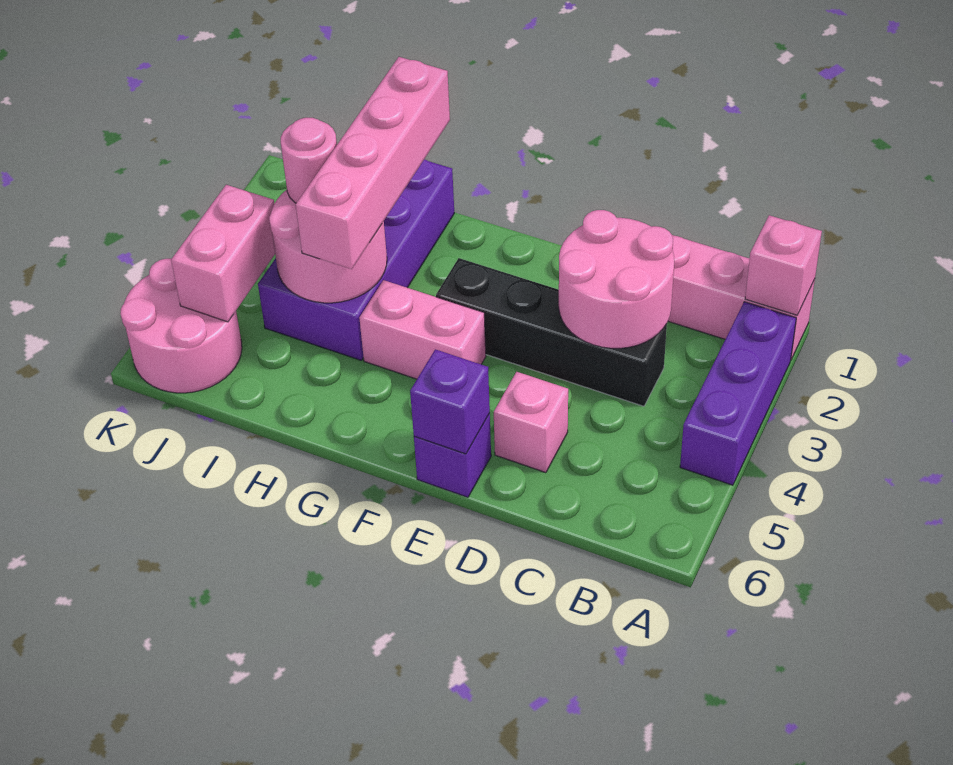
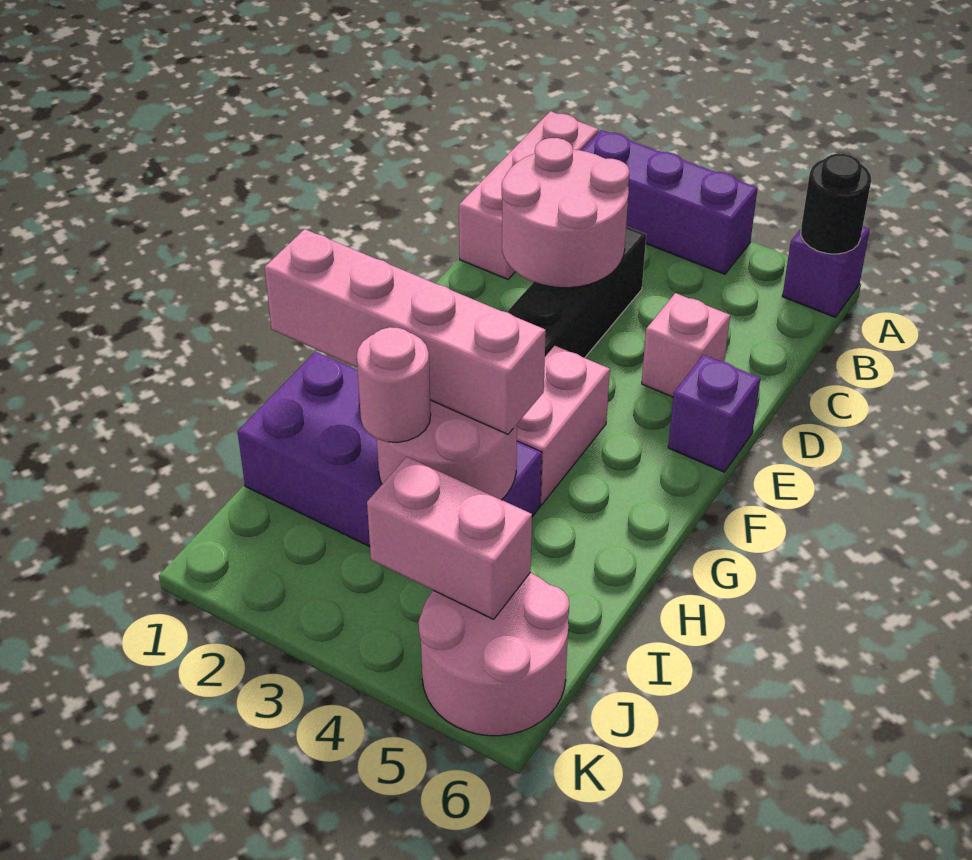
pink brick A1 level 2 -> none
none -> black round brick A6 level 2
purple brick E6 level 2 -> purple brick A6 level 1

